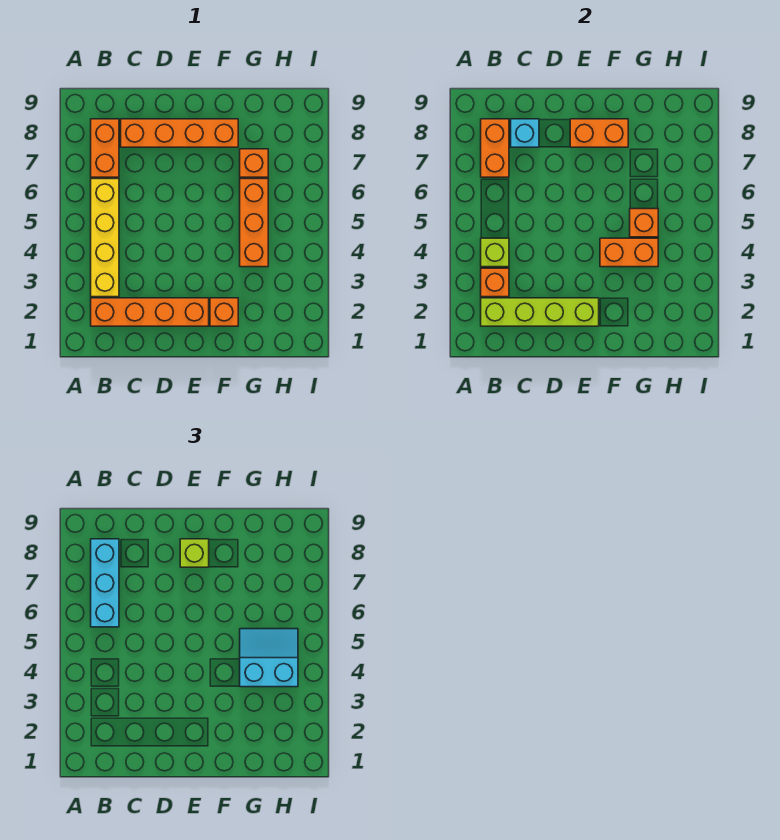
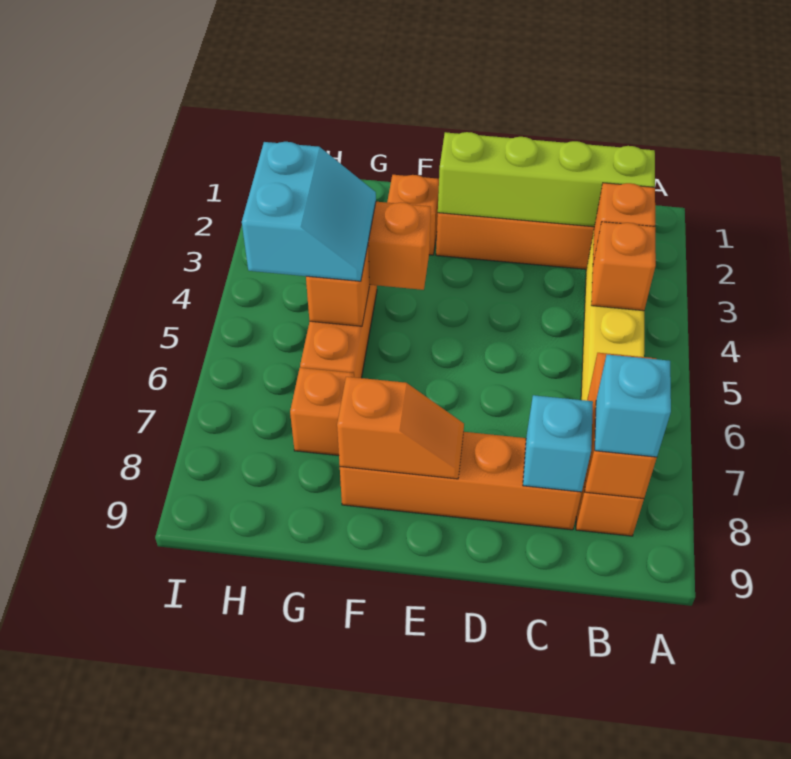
lime brick B4 level 2 -> orange brick B4 level 2
cyan brick B6:B8 level 3 -> cyan brick B8 level 3
orange brick E8:F8 level 2 -> orange slope E8:F8 level 2 top F
lime brick E8 level 3 -> none
cyan slope G4:H5 level 3 top 4 -> cyan slope G4:H5 level 3 top H

